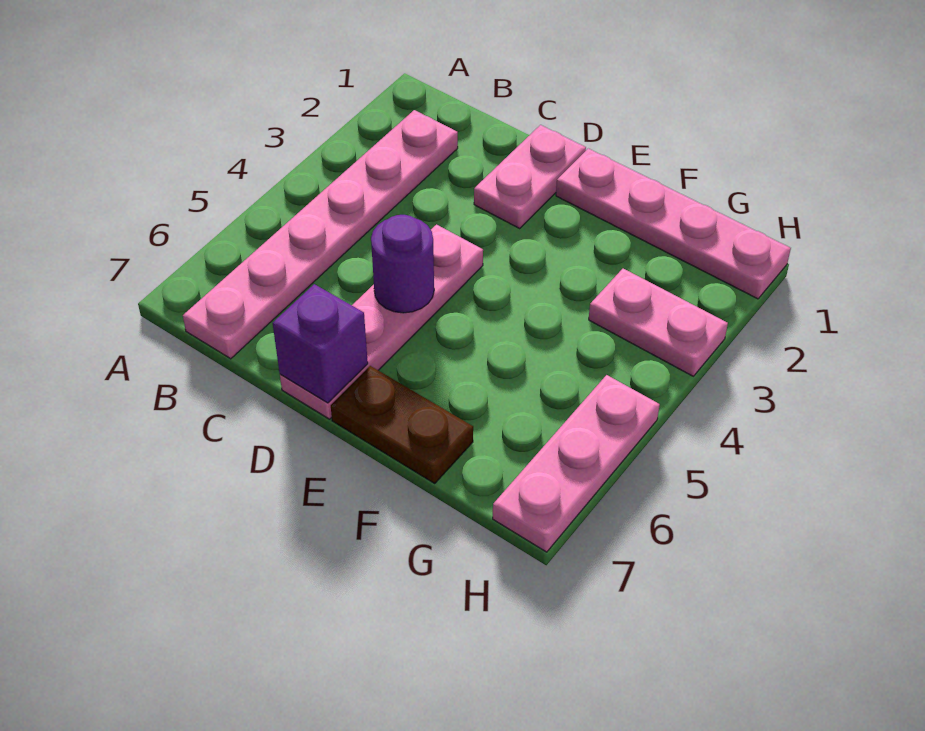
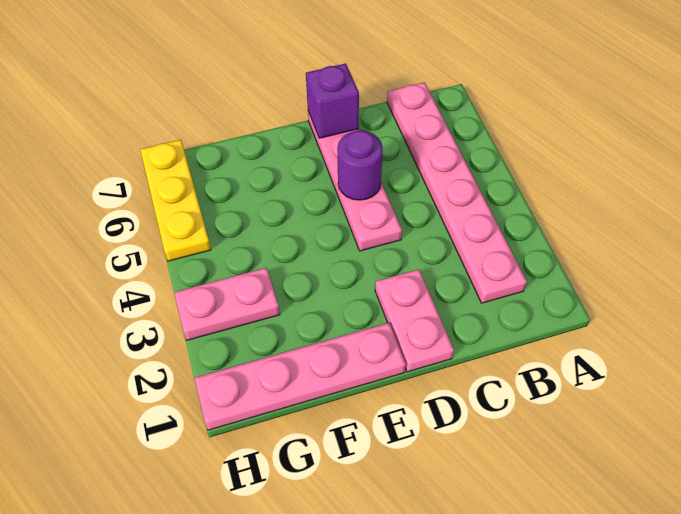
brown plate E7:F7 level 1 -> none
pink plate H5:H7 level 1 -> yellow plate H5:H7 level 1

